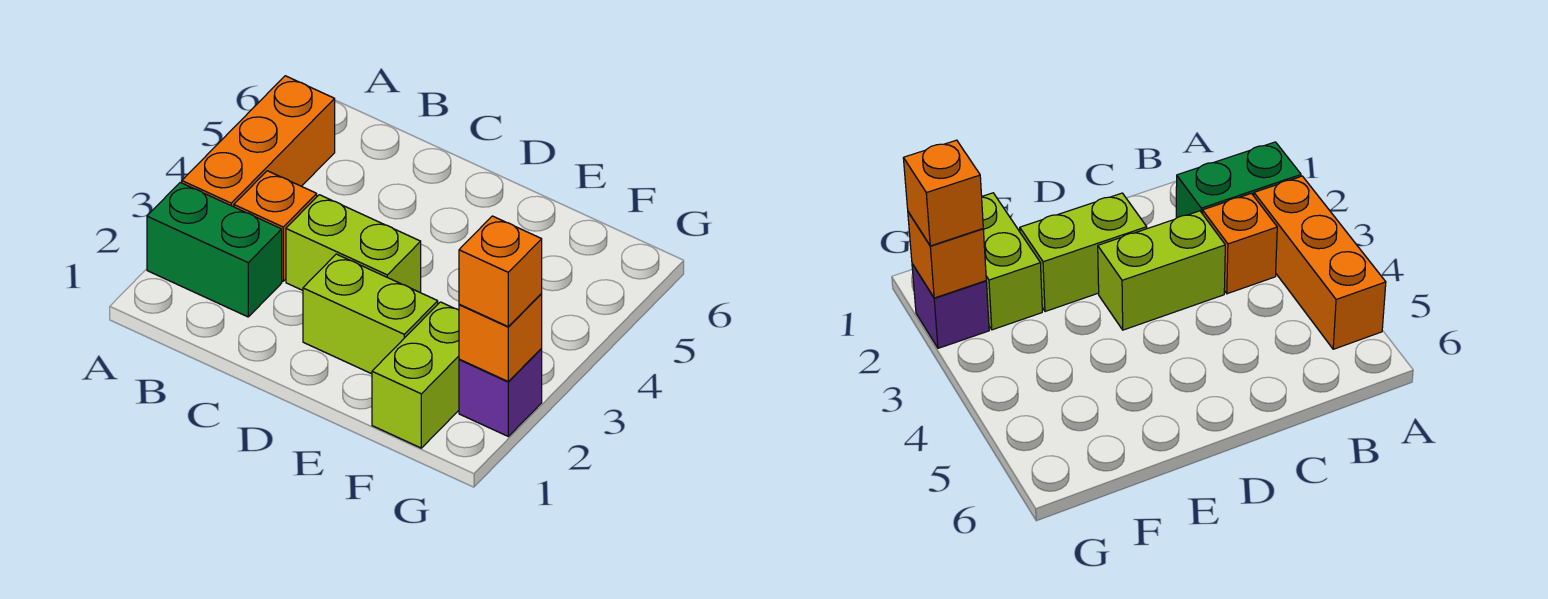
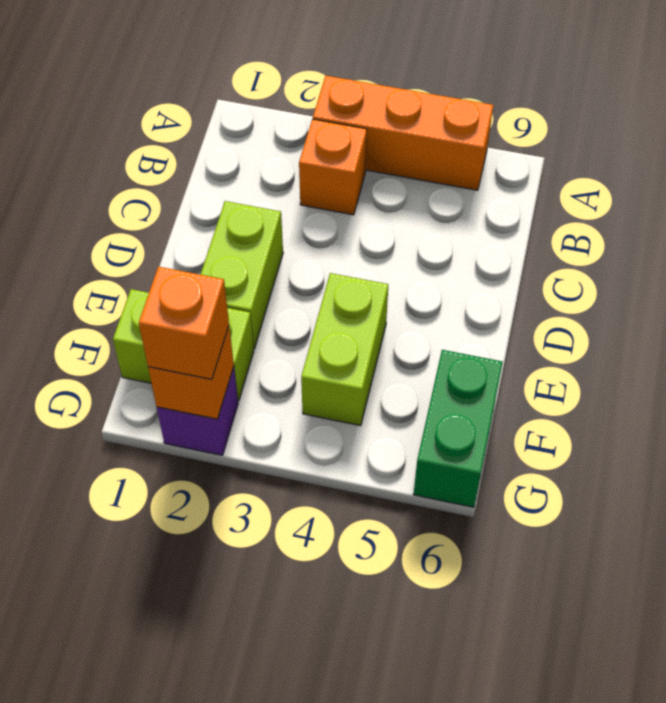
green brick A2:B2 level 1 -> green brick F6:G6 level 1
lime brick C3:D3 level 1 -> lime brick E4:F4 level 1

